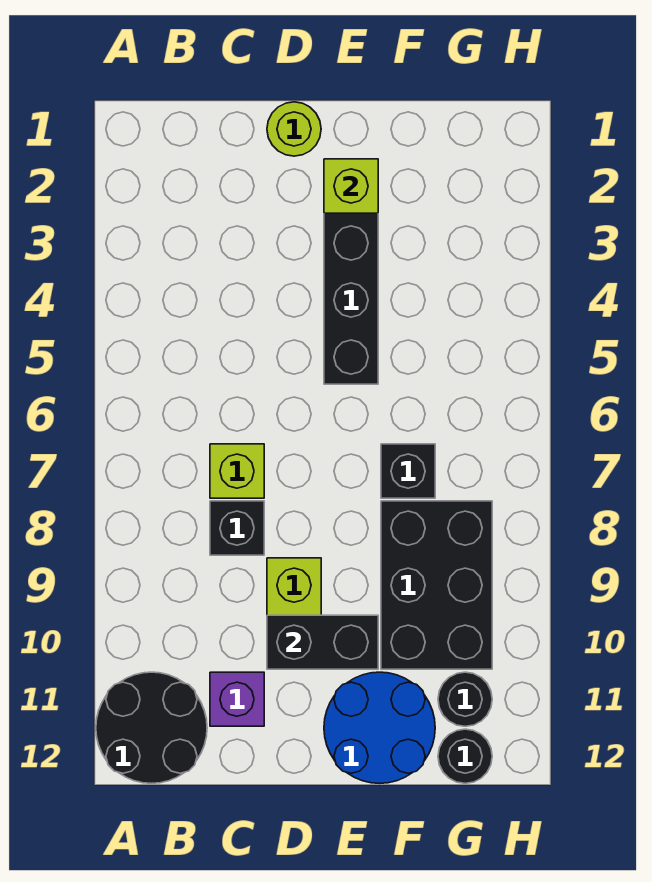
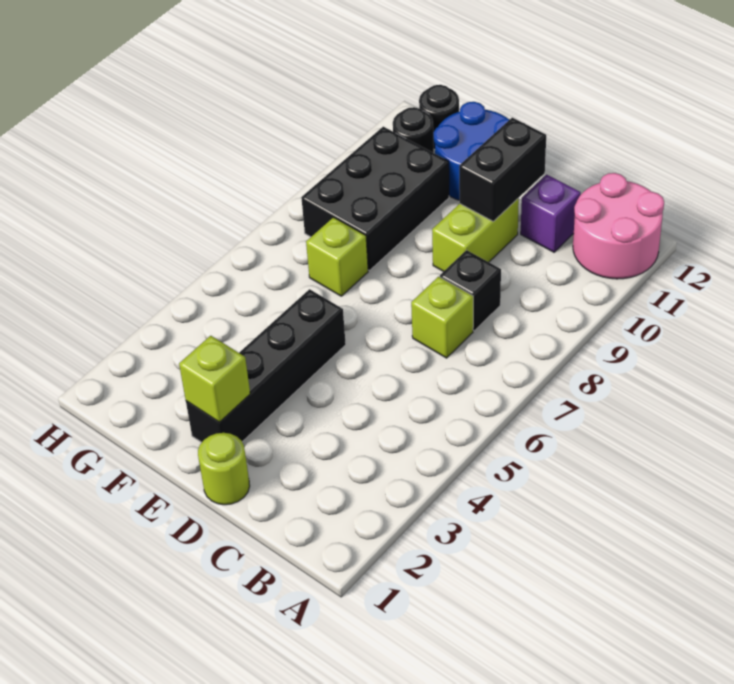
black round brick A11:B12 level 1 -> pink round brick A11:B12 level 1
black brick D10:E10 level 2 -> black brick D10:D11 level 2
black brick F7 level 1 -> lime brick F7 level 1

